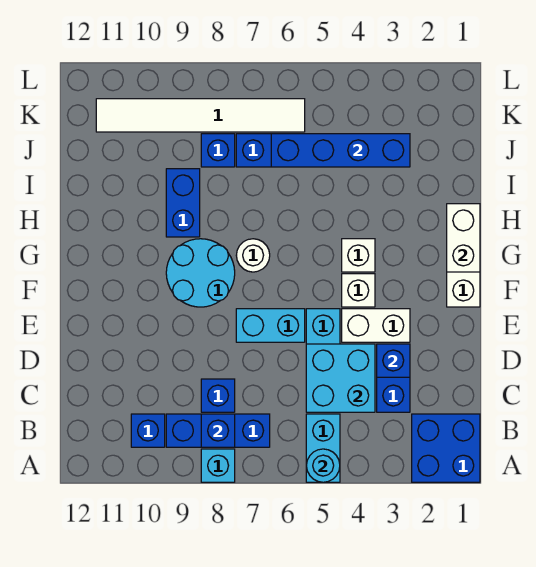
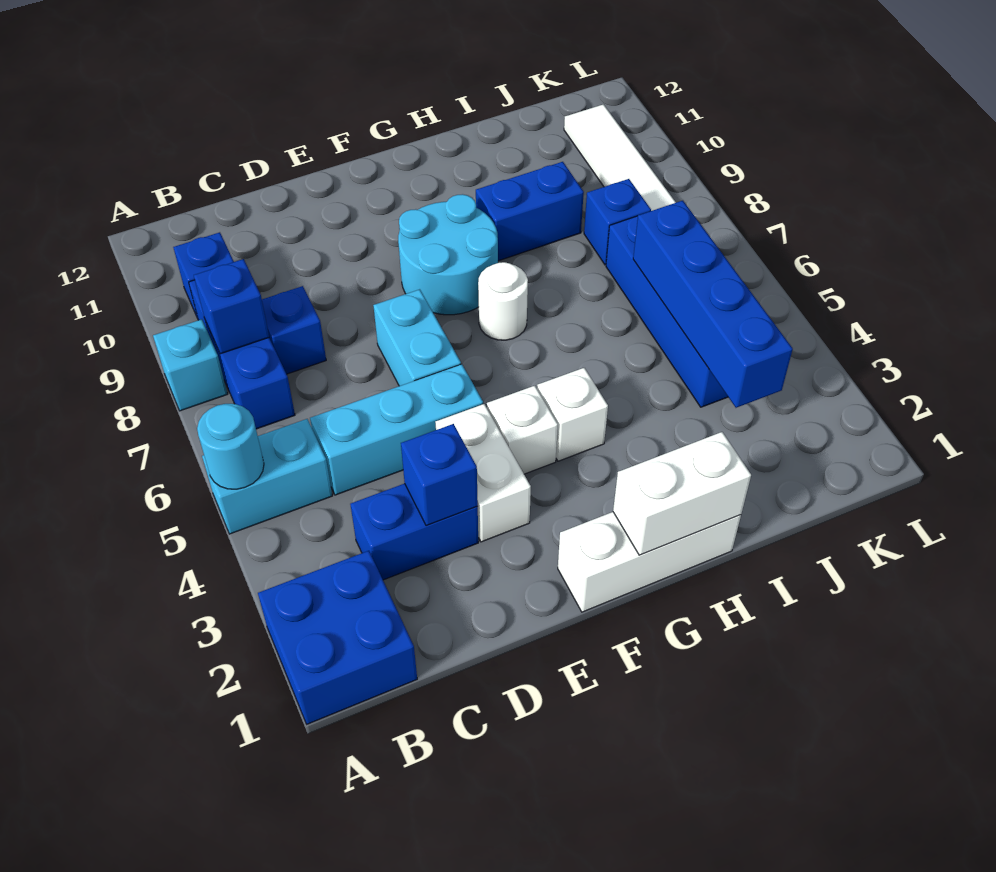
cyan brick C4:D5 level 2 -> none

